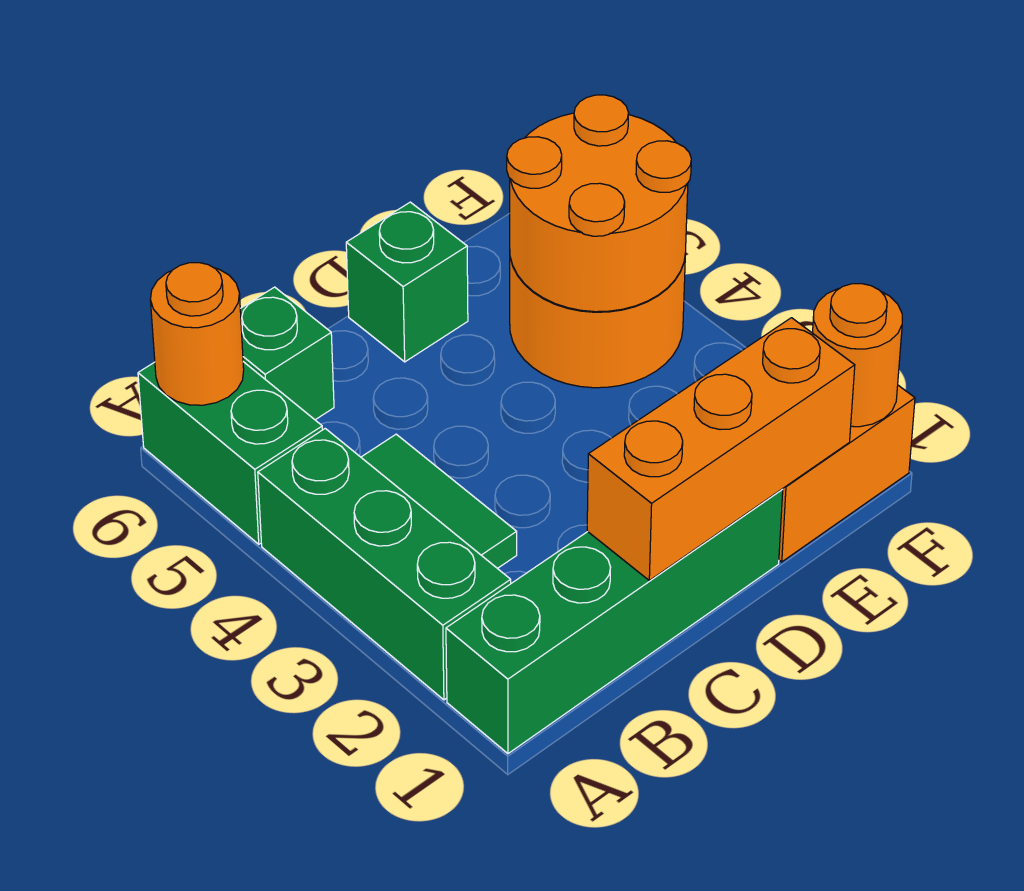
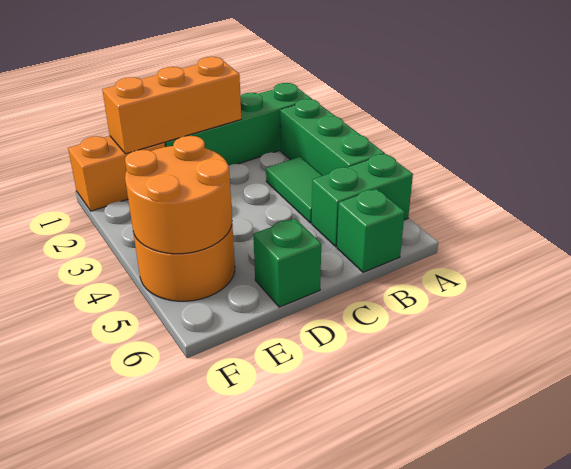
green brick A5:A6 level 1 -> green brick A5:B5 level 1
orange round brick A6 level 2 -> none
orange round brick F1 level 2 -> none

